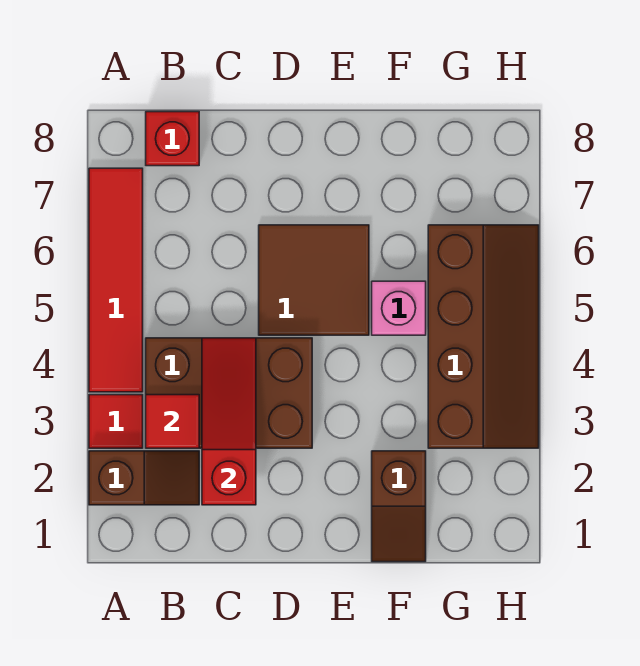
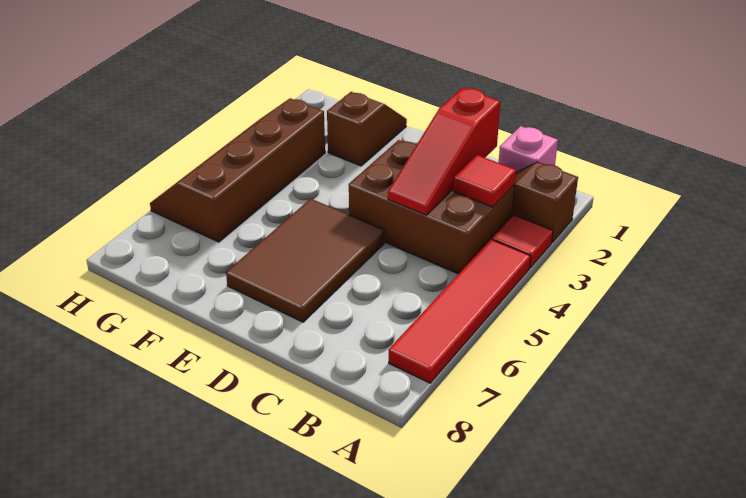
red brick B8 level 1 -> none
brown tile D5:E6 level 1 -> brown tile D5:E7 level 1
pink brick F5 level 1 -> pink brick B1 level 1

